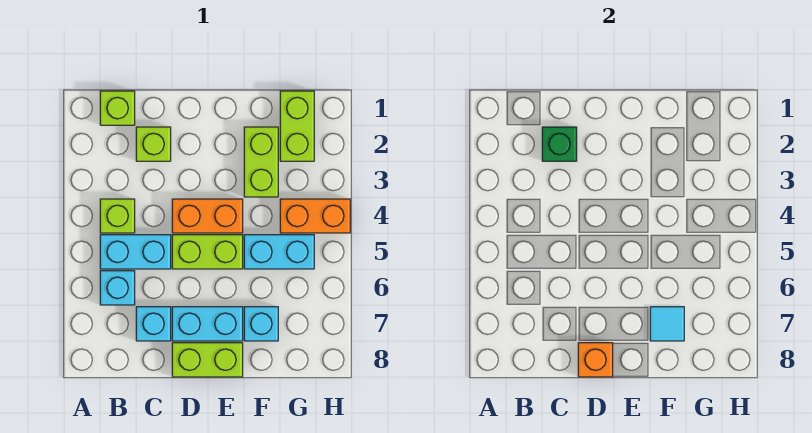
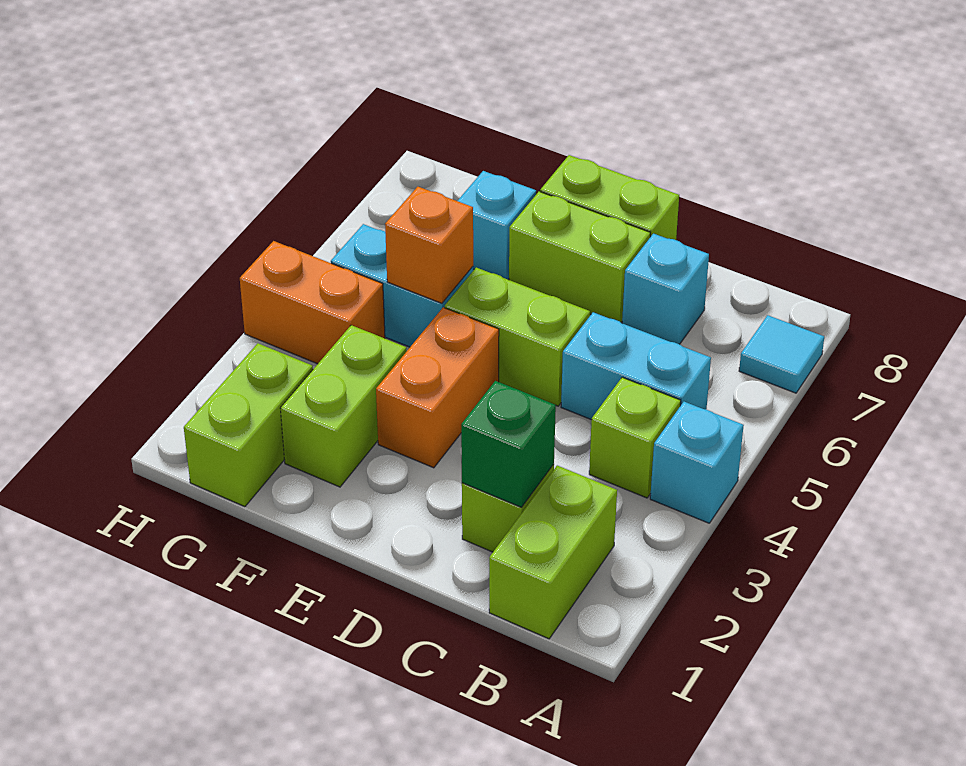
lime brick B1 level 1 -> lime brick B1:B2 level 1
cyan brick B6 level 1 -> cyan brick A4 level 1
orange brick D4:E4 level 1 -> orange brick E3:E4 level 1
cyan brick D7:E7 level 1 -> lime brick D7:E7 level 1
orange brick D8 level 2 -> orange brick F5 level 2
cyan tile F7 level 2 -> cyan tile A7 level 1

